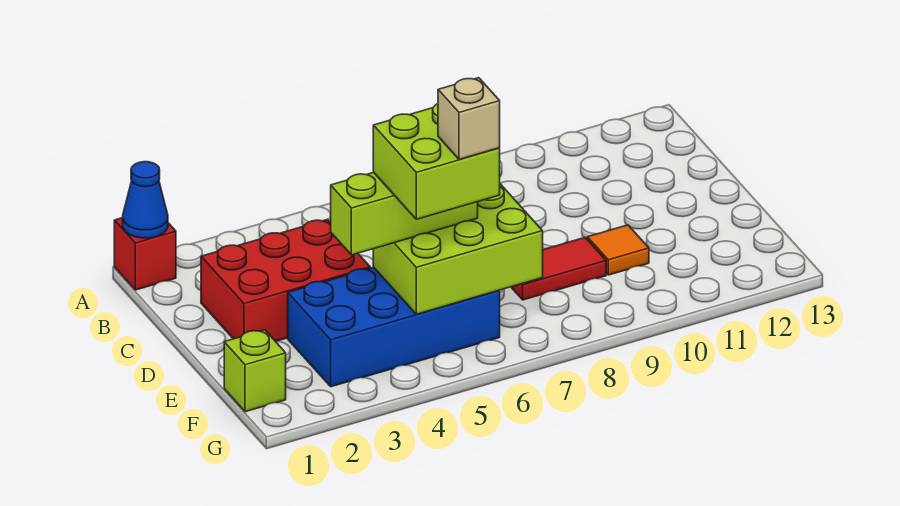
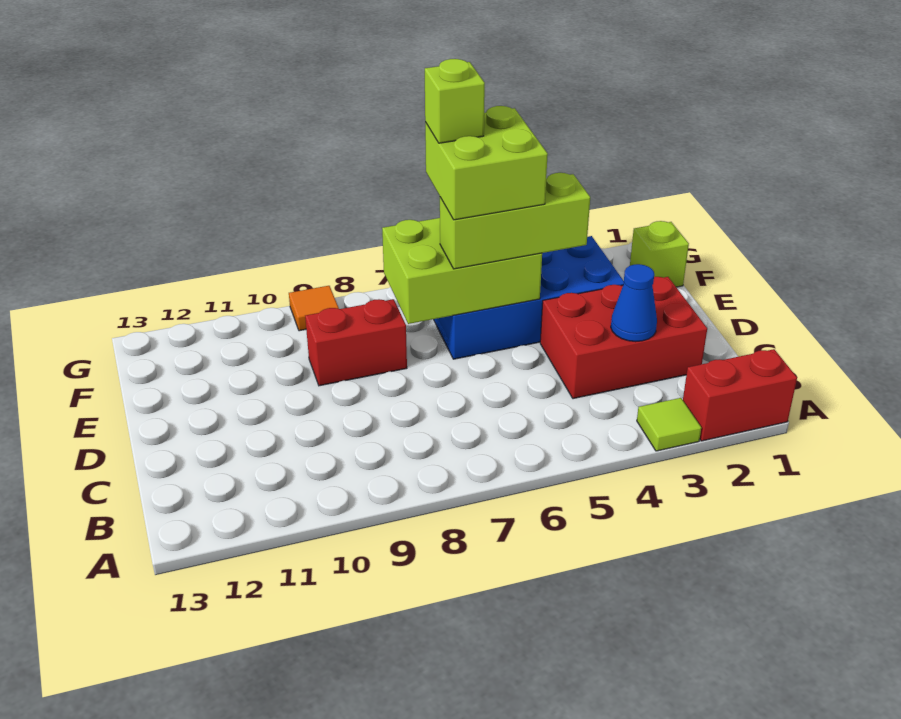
red brick A1 level 1 -> red brick A1:A2 level 1
blue cone A1 level 2 -> blue cone C3 level 2
none -> lime tile A3 level 1
red tile E8:E9 level 1 -> red brick E8:E9 level 1
orange tile E10 level 1 -> orange tile G9 level 1
tan brick F6 level 5 -> lime brick F6 level 5

